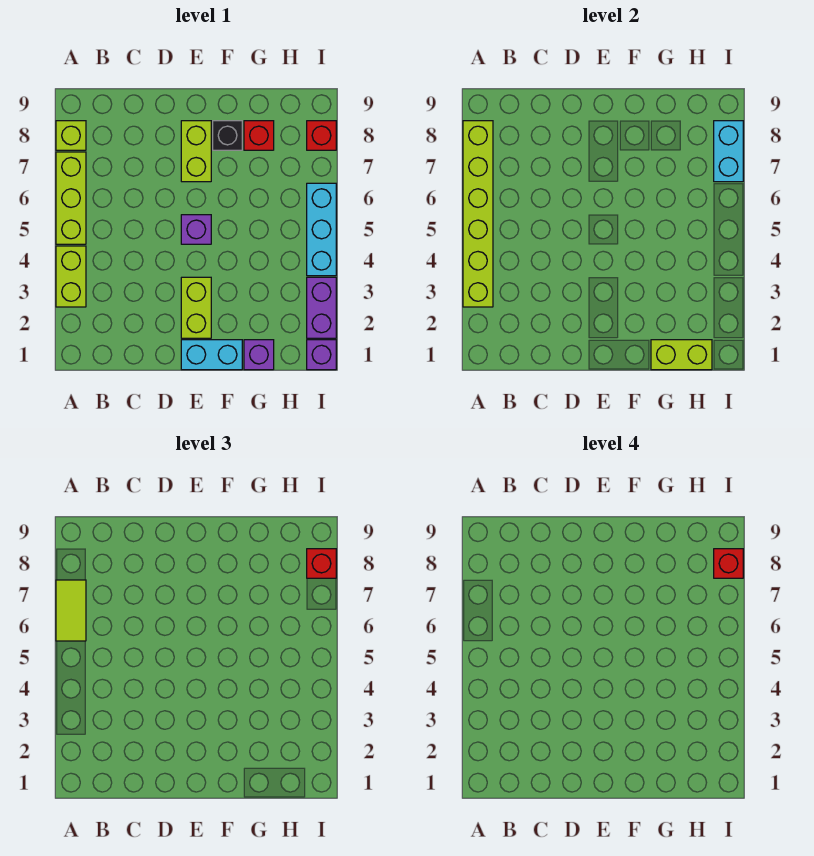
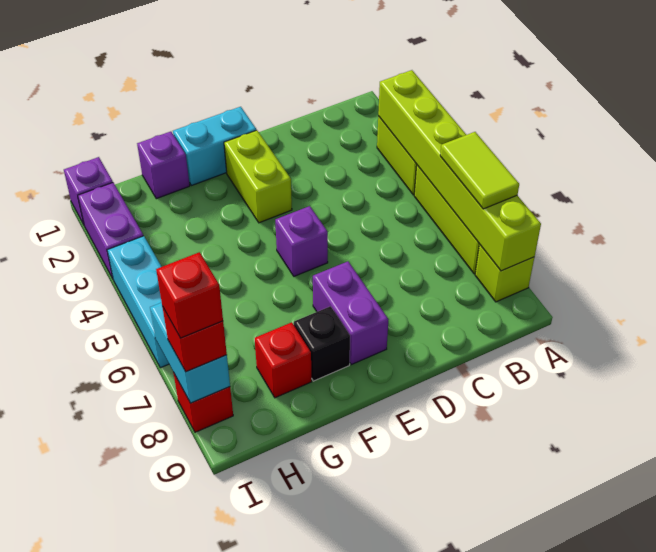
lime brick E7:E8 level 1 -> purple brick E7:E8 level 1
lime brick G1:H1 level 2 -> none

